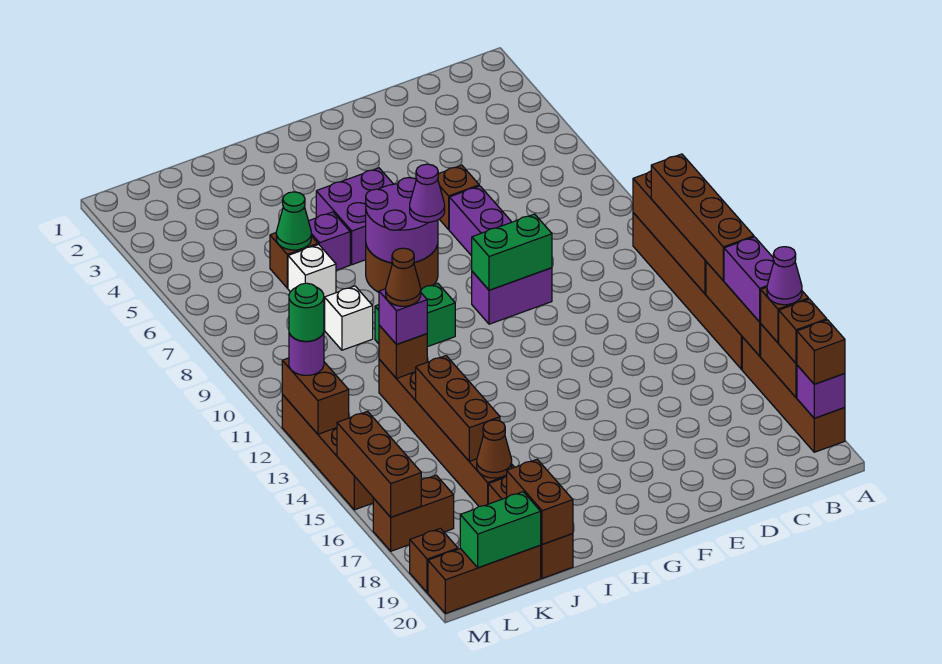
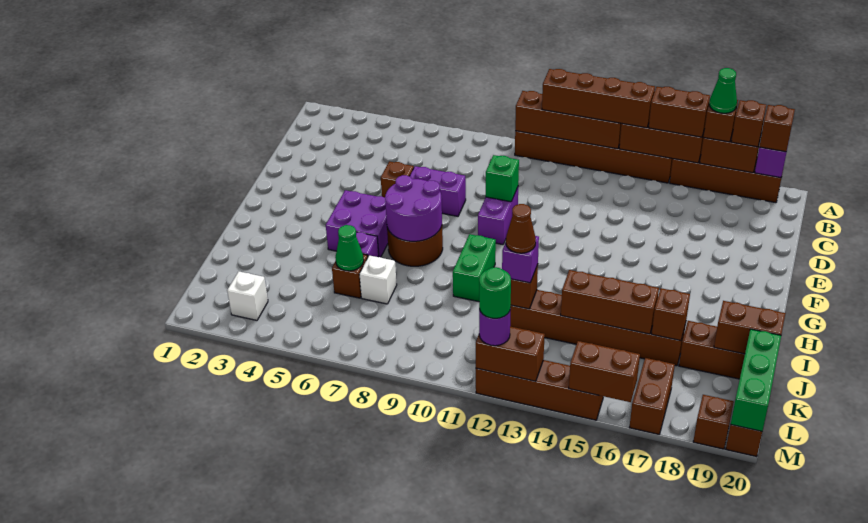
purple brick A15:A16 level 3 -> brown brick A15:A16 level 3
purple cone A17 level 4 -> green cone A17 level 4
green brick E10:F10 level 2 -> green brick E10 level 2
purple cone G8 level 3 -> none
white brick J9 level 1 -> white brick L3 level 1
brown cone J17 level 2 -> brown brick J17 level 2
green brick K20:L20 level 2 -> green brick K20:M20 level 2
brown brick M15:M17 level 2 -> brown brick M15:M16 level 2

